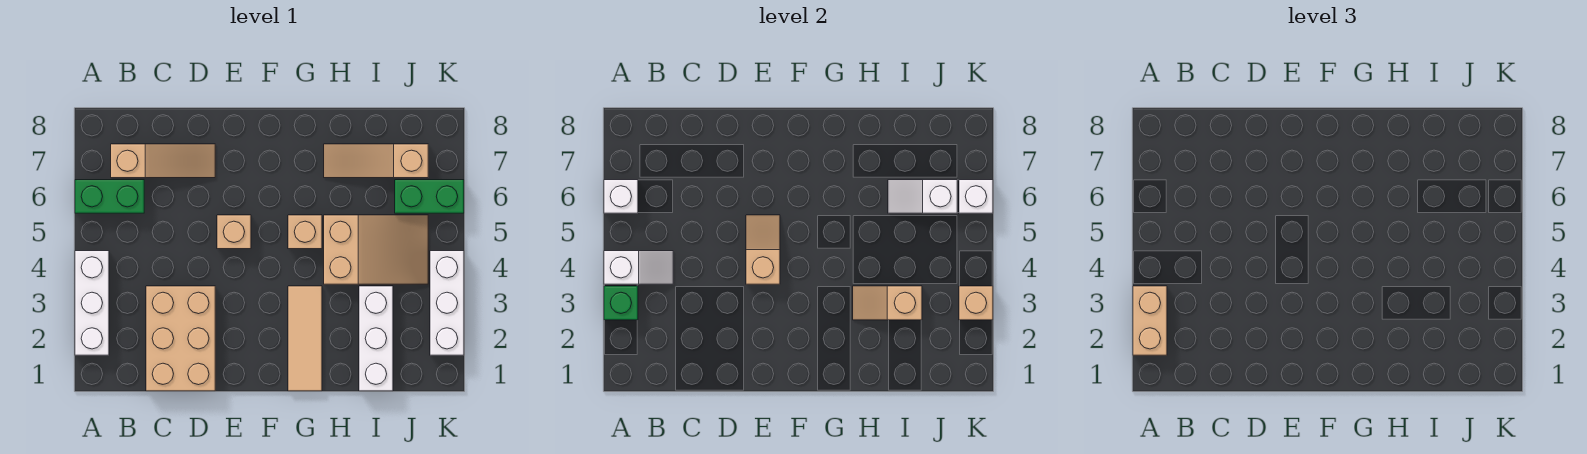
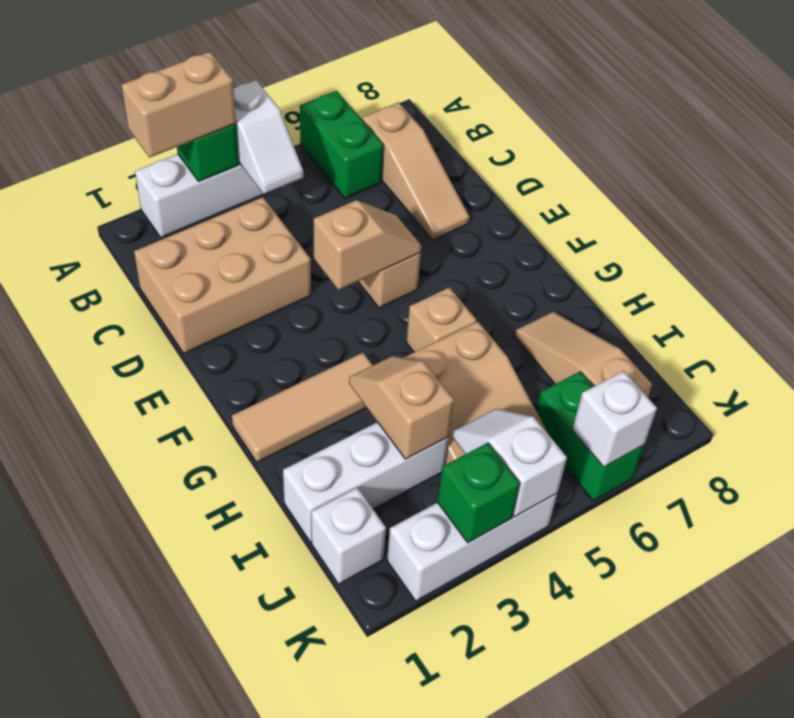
white brick A6 level 2 -> white brick J1 level 1
white slope I6:J6 level 2 top J -> white slope J4:K4 level 2 top K
tan brick K3 level 2 -> green brick K3 level 2

